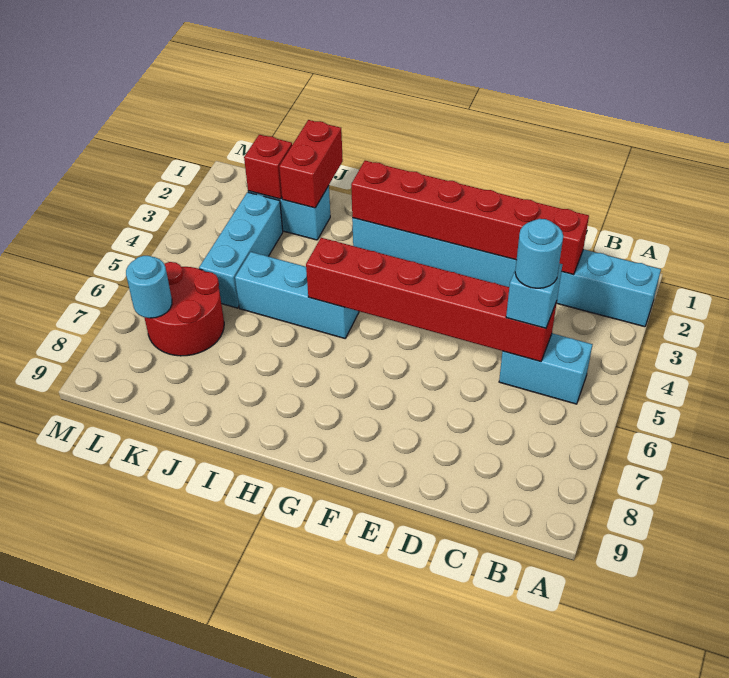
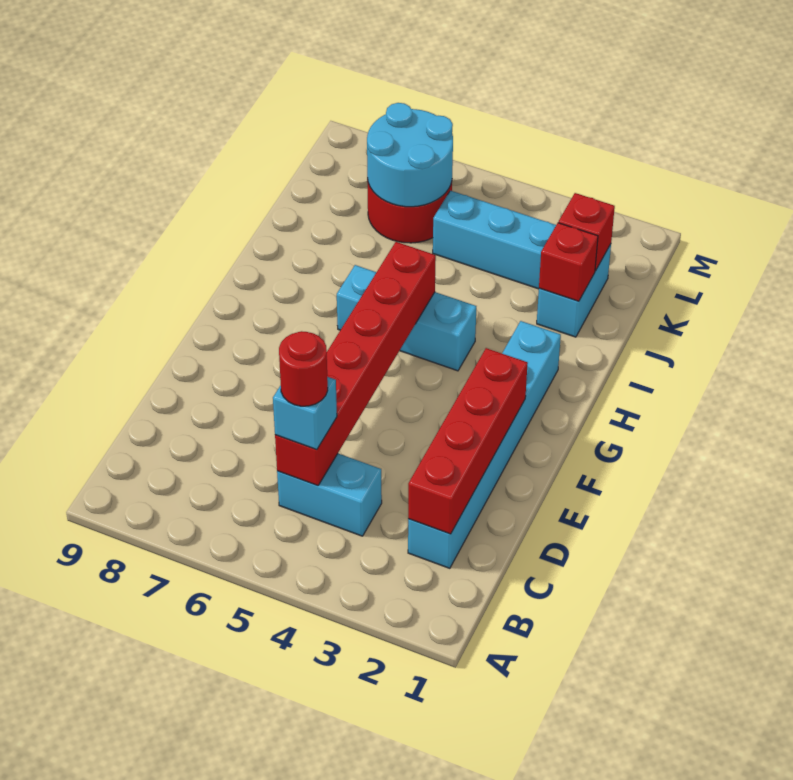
cyan brick A2:H2 level 1 -> cyan brick C2:H2 level 1
cyan brick B5:C5 level 1 -> cyan brick C4:C5 level 1
red brick C2:H2 level 2 -> red brick C2:F2 level 2
cyan round brick C5 level 4 -> red round brick C5 level 4
cyan brick H5:J5 level 1 -> cyan brick H4:H6 level 1
red brick J1:J2 level 2 -> red brick J2 level 2
cyan round brick L7 level 2 -> cyan round brick K6:L7 level 2

